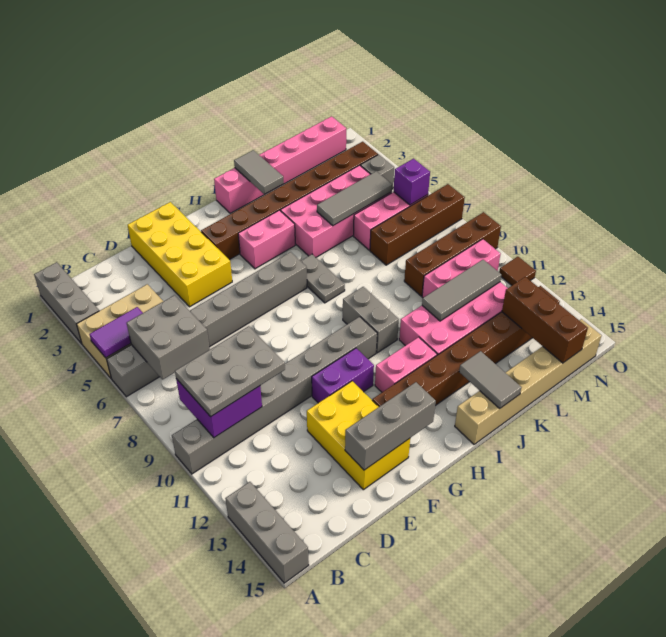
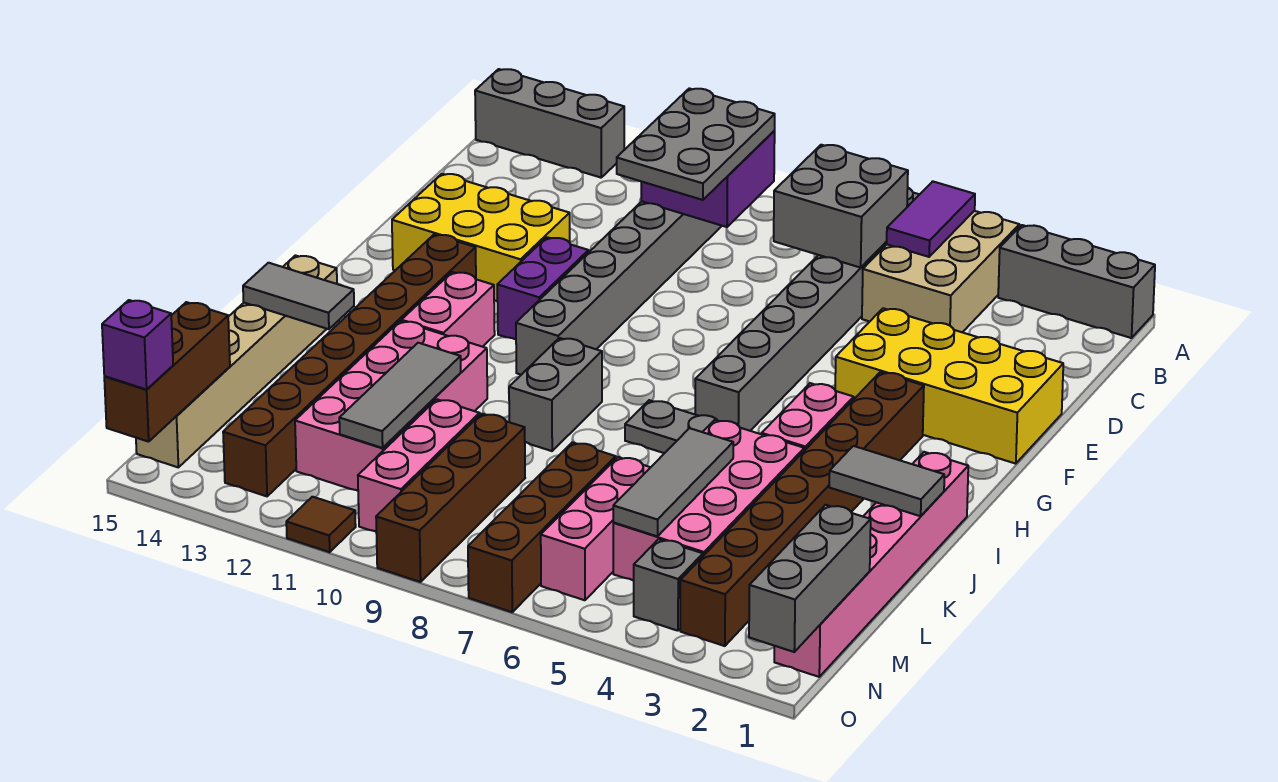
grey brick E14:G14 level 2 -> grey brick M1:O1 level 2
grey brick I9:I10 level 1 -> grey brick I9:J9 level 1
brown brick M13:M15 level 2 -> brown brick M15:O15 level 2
purple brick N6 level 2 -> purple brick O15 level 3

